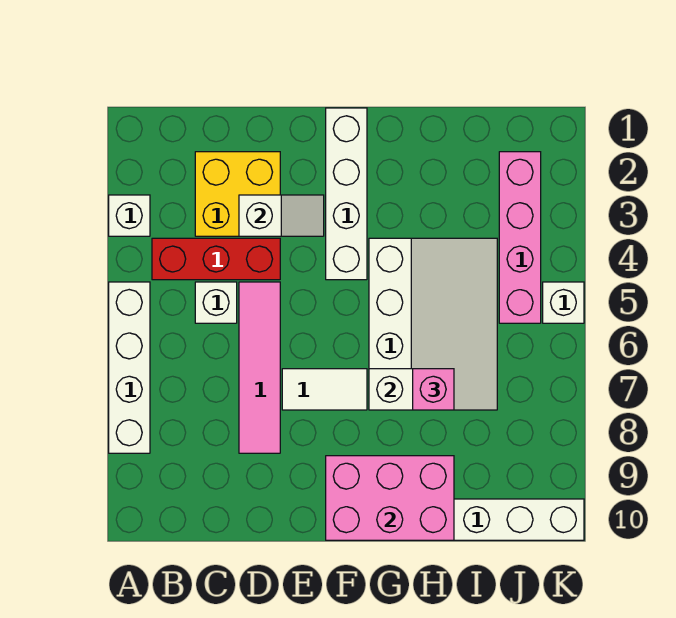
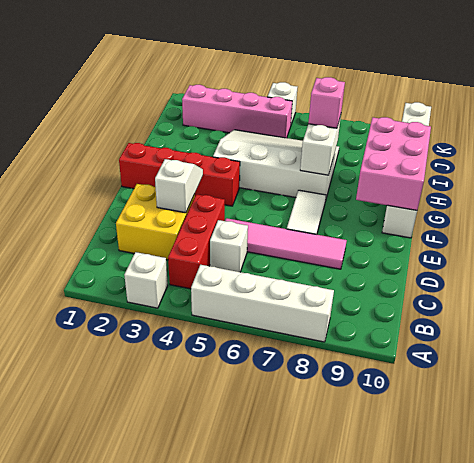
white brick F1:F4 level 1 -> red brick F1:F4 level 1

